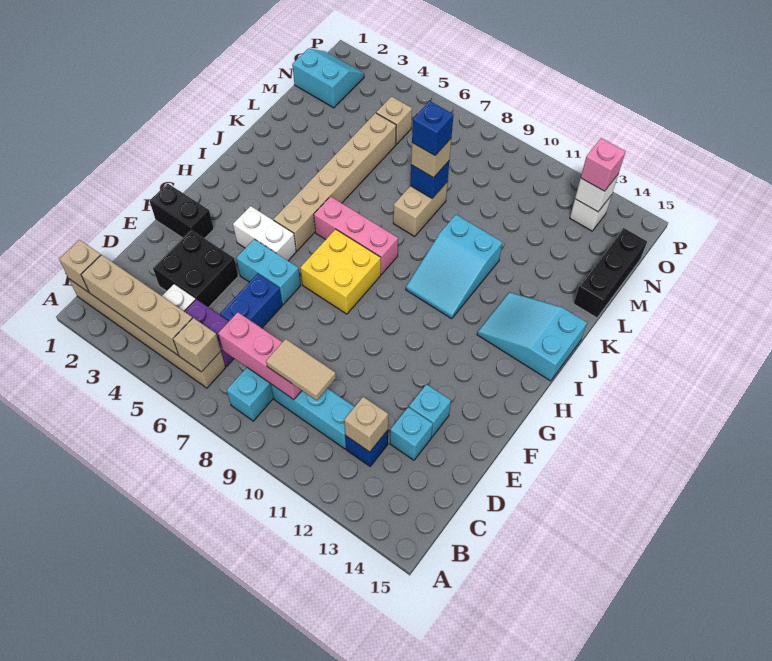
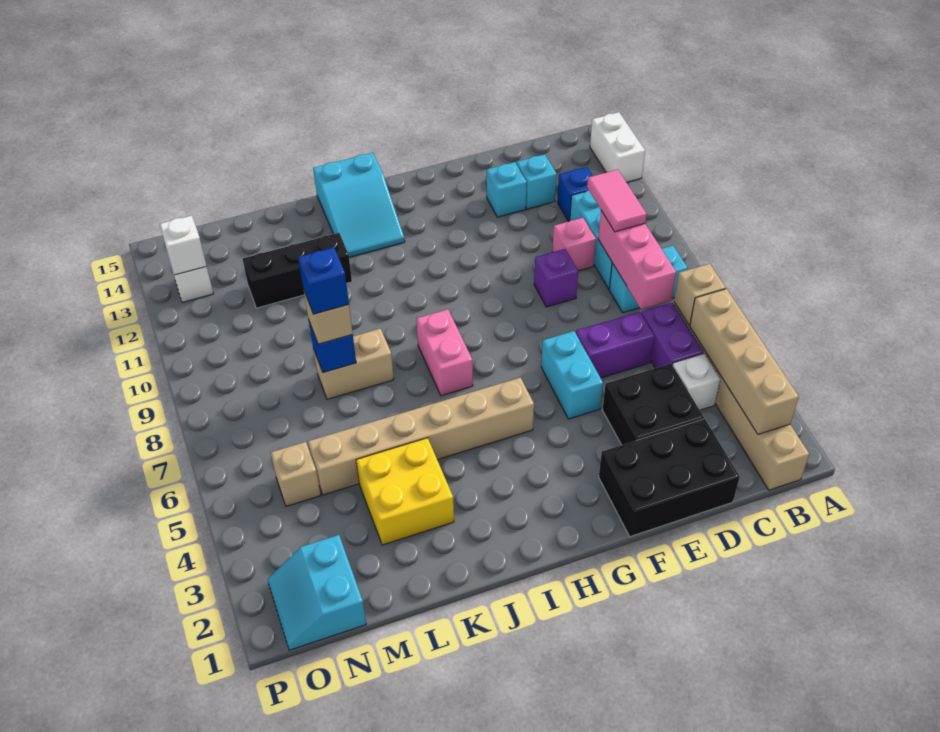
tan brick B1 level 2 -> none
tan tile C9:C10 level 3 -> pink tile C9:C10 level 3
tan brick C12 level 2 -> none
blue brick D6:E6 level 1 -> purple brick D6:E6 level 1
none -> purple brick E9 level 1
black brick F1:F2 level 1 -> black brick D1:F2 level 1
white brick G4:G5 level 1 -> white brick A13:A14 level 1
yellow brick G7:H8 level 1 -> yellow brick K3:L4 level 1
pink brick I6:I8 level 1 -> pink brick I7:I8 level 1
cyan slope I10:K11 level 1 top K -> none
black brick L15:N15 level 1 -> black brick K12:M12 level 1
pink brick O13 level 3 -> pink brick D10 level 1

